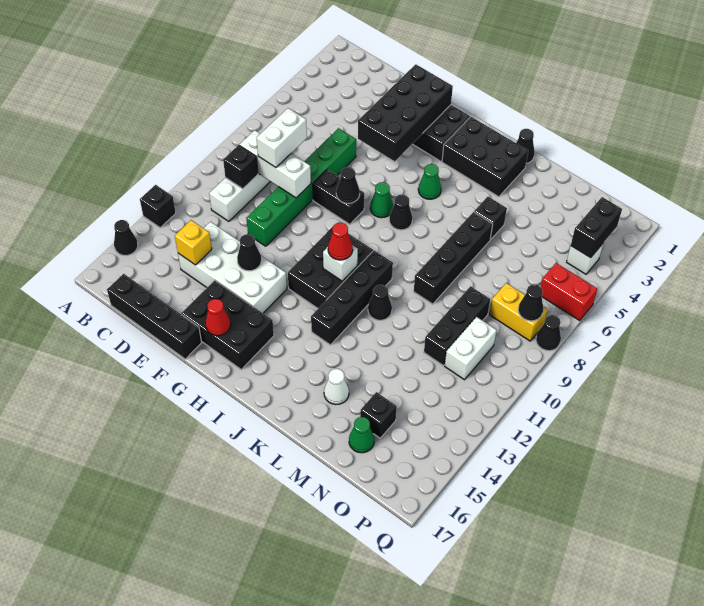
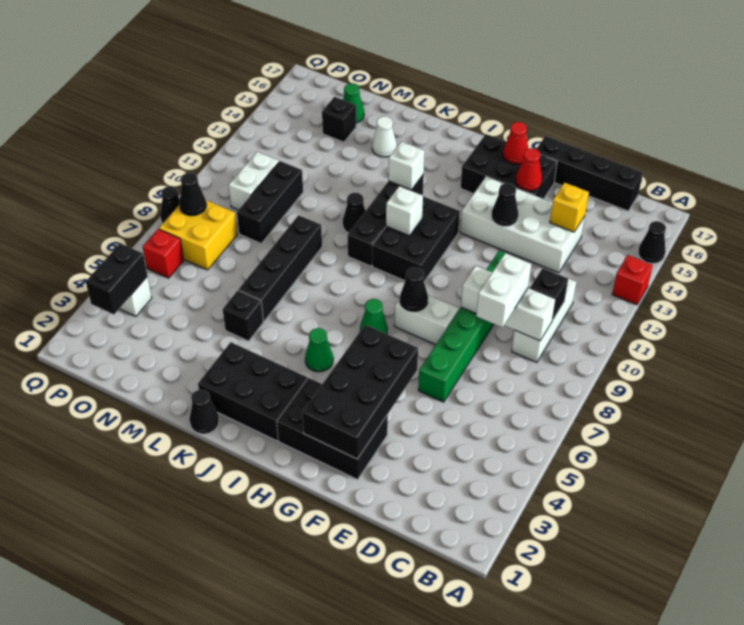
black brick A13 level 1 -> red brick A13 level 1
black brick F8:G8 level 1 -> white brick F8:G8 level 1
black cone I7 level 1 -> none
red cone I11 level 3 -> red cone F15 level 2
none -> white brick J13 level 2
yellow brick O8:P8 level 1 -> yellow brick O7:P8 level 1
red brick P6:Q6 level 1 -> red brick P6 level 1

